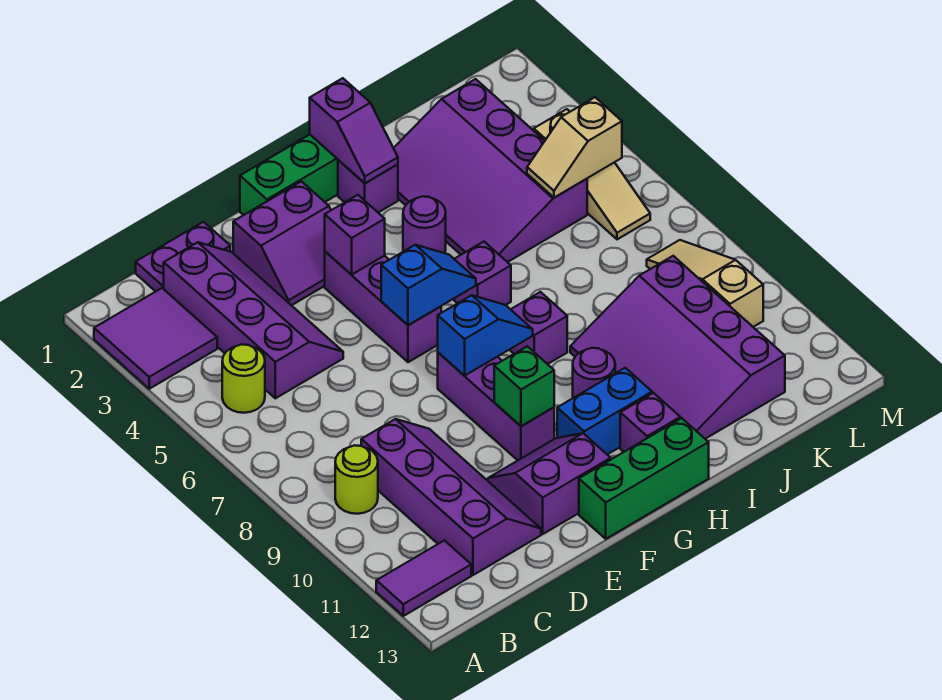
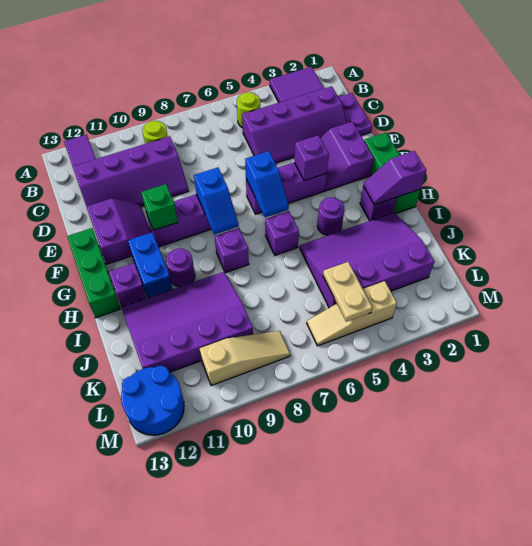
tan slope K5:L5 level 2 top L -> tan plate K5:L5 level 2
none -> blue round brick L12:M13 level 1

